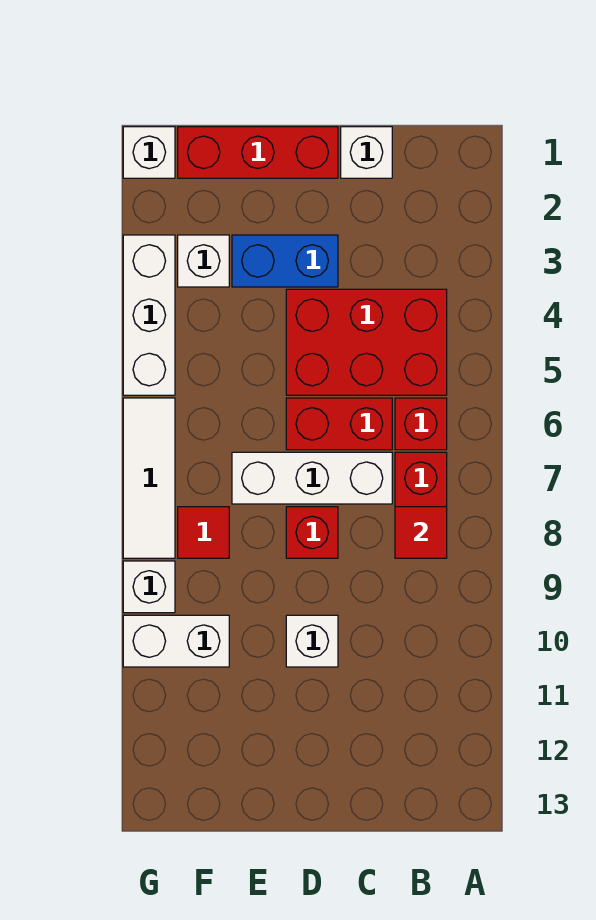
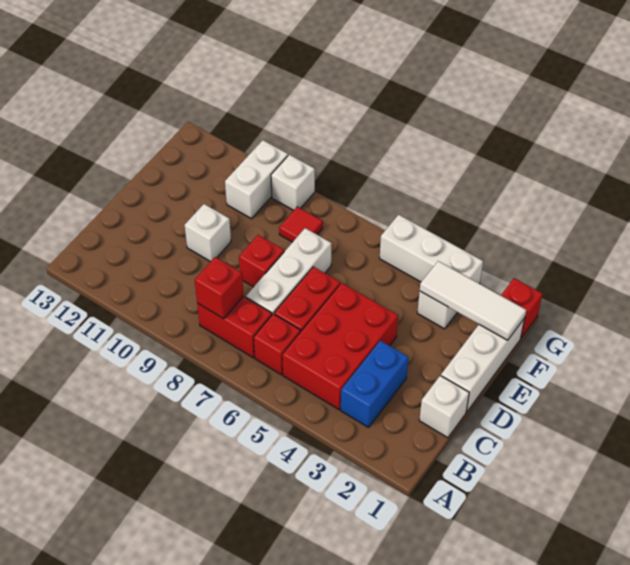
red tile B8 level 2 -> red brick B8 level 2
red brick D1:F1 level 1 -> white brick D1:F1 level 1
blue brick D3:E3 level 1 -> blue brick B3:C3 level 1
white brick G1 level 1 -> red brick G1 level 1
white tile G6:G8 level 1 -> white tile F1:F3 level 2

